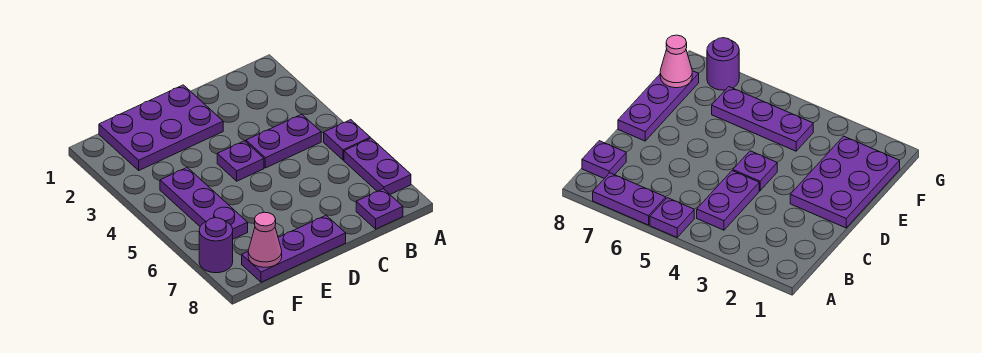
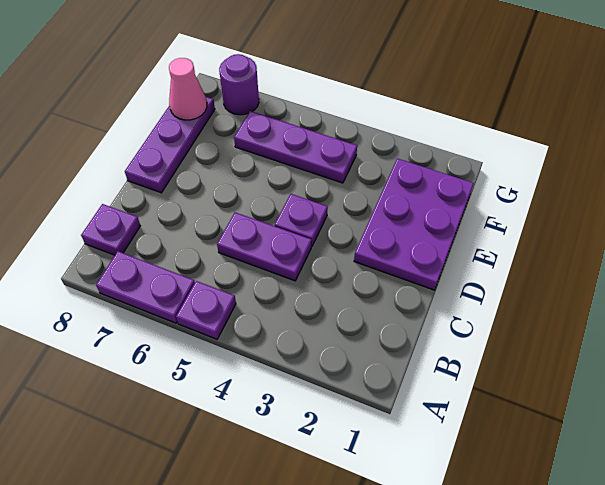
purple plate B4:C4 level 1 -> purple plate C4:C5 level 1

